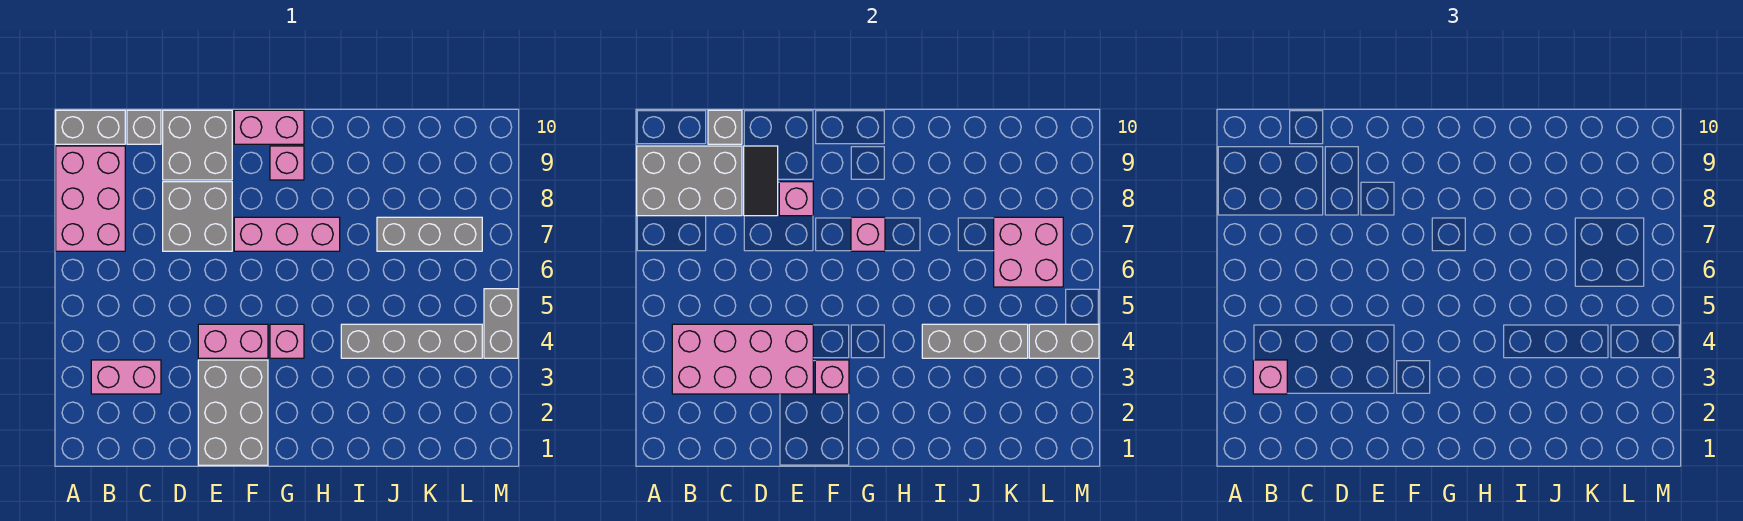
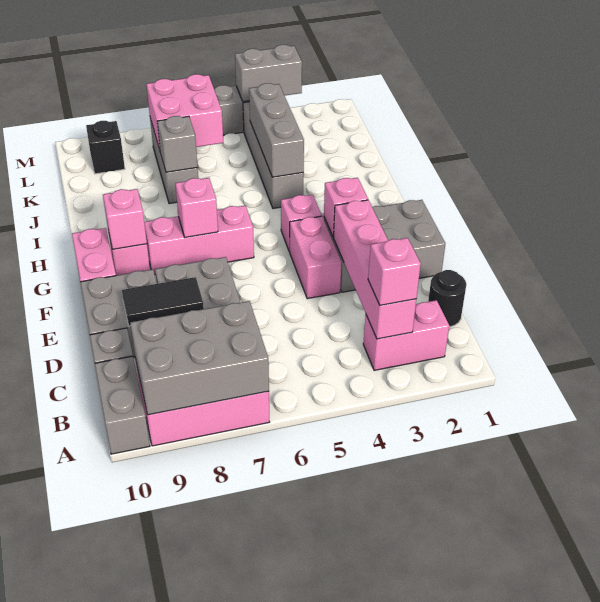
grey brick A8:C9 level 2 -> grey brick A7:B9 level 2
pink brick B3:C3 level 1 -> pink brick B2:B3 level 1
pink brick B3:E4 level 2 -> pink brick B3:E3 level 2
none -> black round brick C1 level 1
grey brick C10 level 2 -> grey brick J7 level 2
pink brick E8 level 2 -> pink brick G9 level 2
pink brick F7:H7 level 1 -> pink brick G6:G8 level 1
grey brick L4:M4 level 2 -> grey brick M3:M4 level 2
none -> black brick L9 level 1

